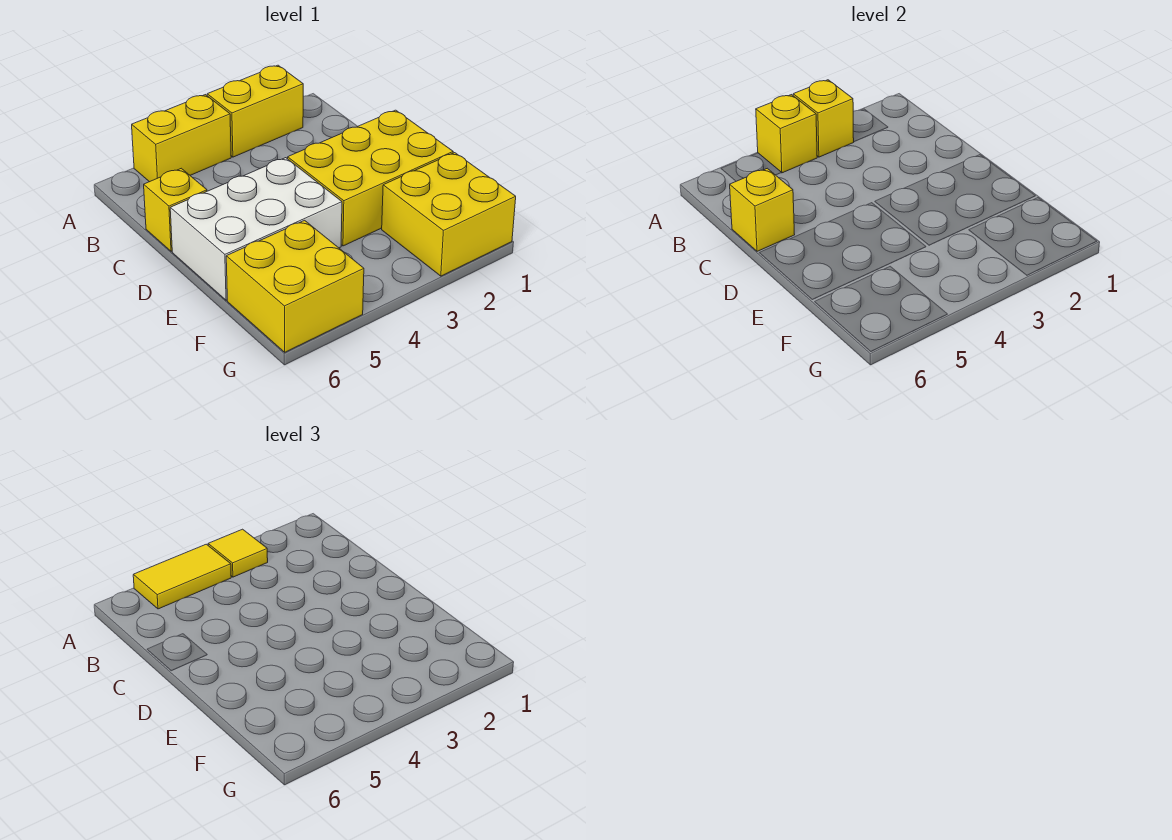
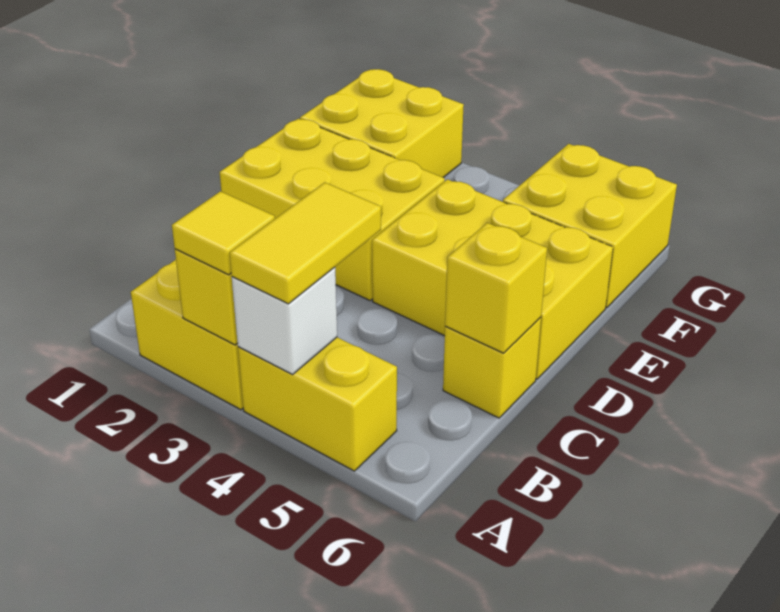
yellow brick A4 level 2 -> white brick A4 level 2
yellow tile A4:A5 level 3 -> yellow tile A4:B4 level 3
white brick D4:E6 level 1 -> yellow brick D4:E6 level 1

